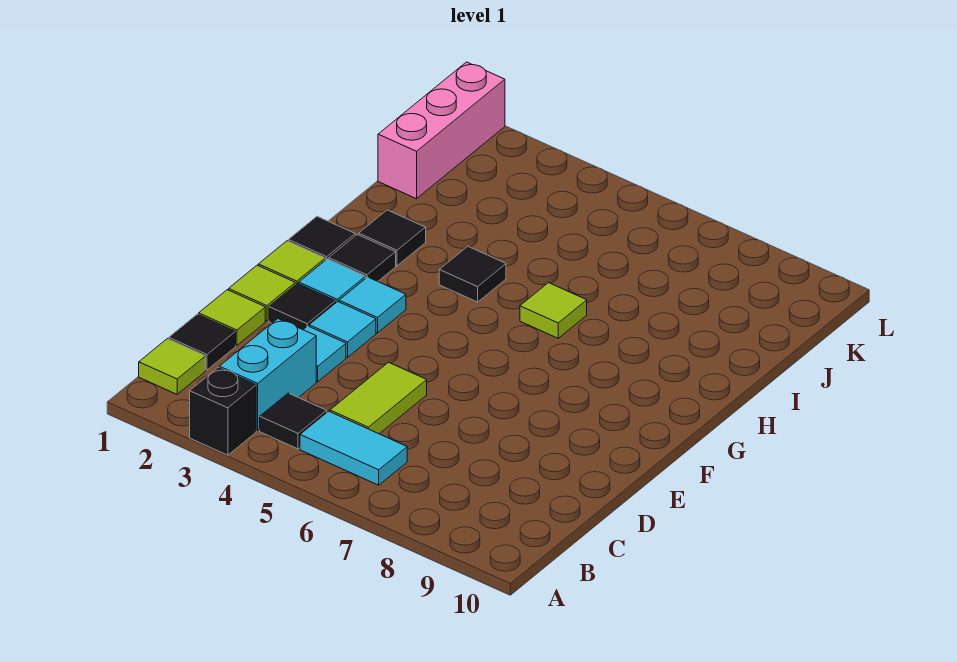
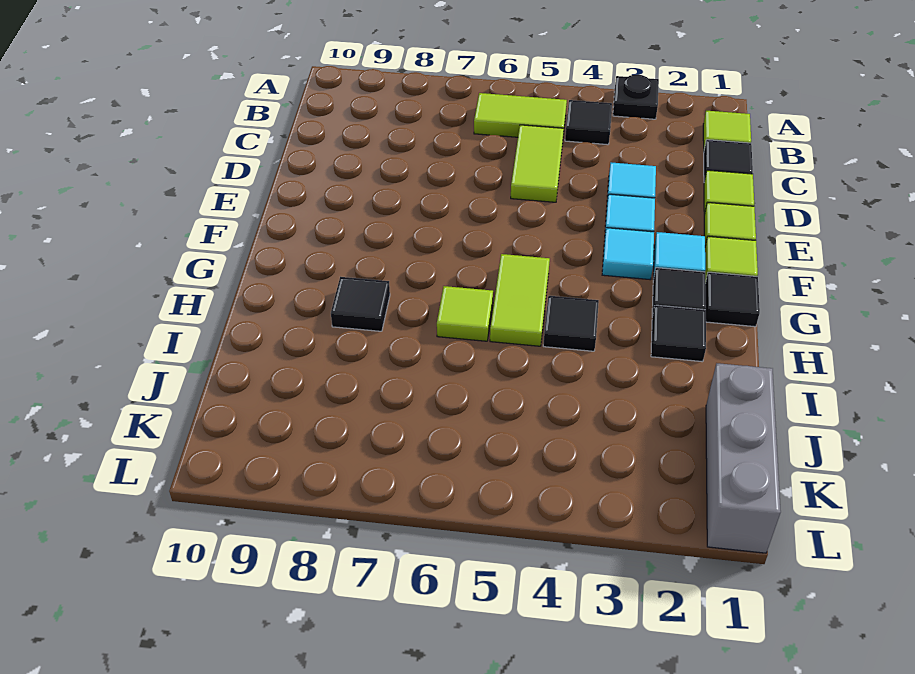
black brick A3 level 1 -> black plate A3 level 1
cyan brick B3:C3 level 1 -> none
cyan tile B5:B6 level 1 -> lime tile B5:B6 level 1
black tile E2 level 1 -> black tile H8 level 1
none -> lime tile G5:H5 level 1
pink brick J1:L1 level 1 -> grey brick J1:L1 level 1

